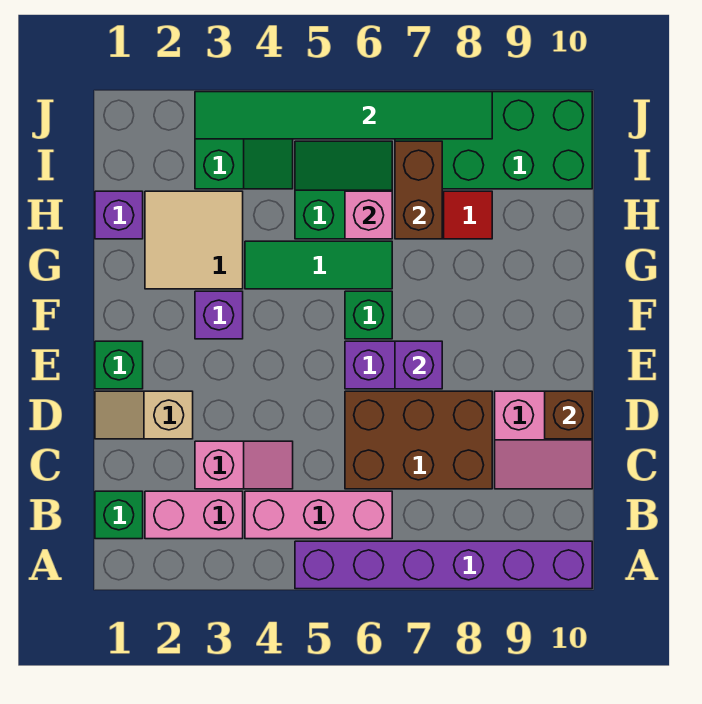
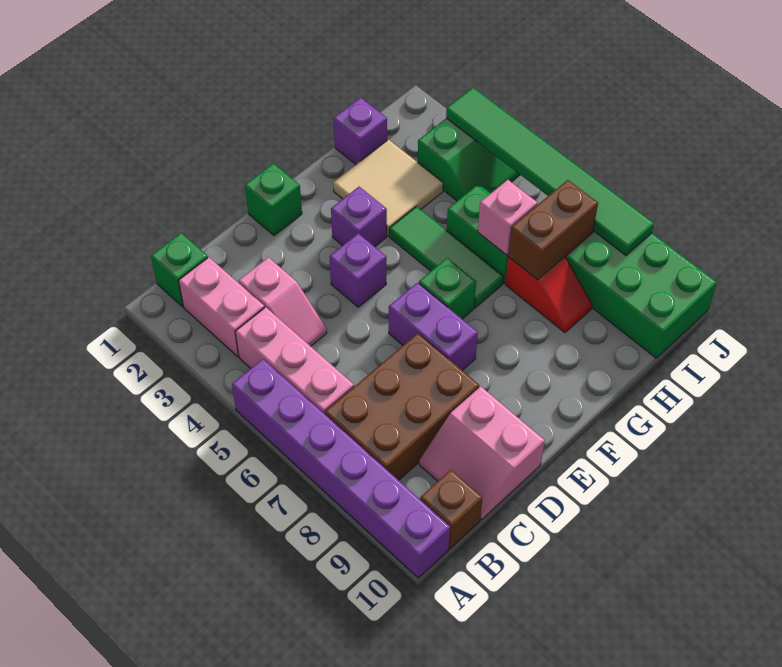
brown brick C6:D8 level 1 -> brown brick B7:D8 level 1
tan slope D1:D2 level 1 top 2 -> none
brown brick D10 level 2 -> brown brick B10 level 1
purple brick E7 level 2 -> purple brick E4 level 1

